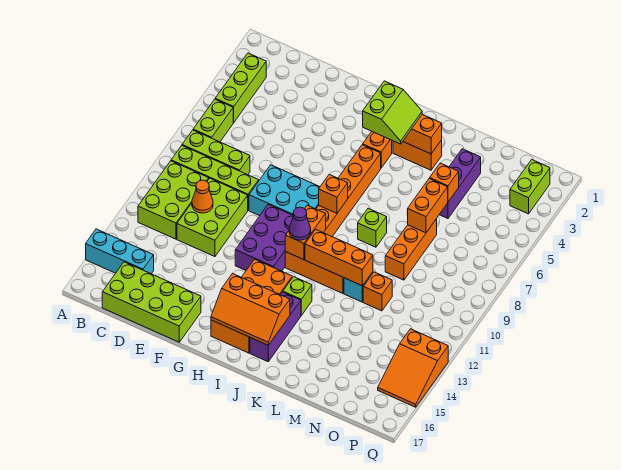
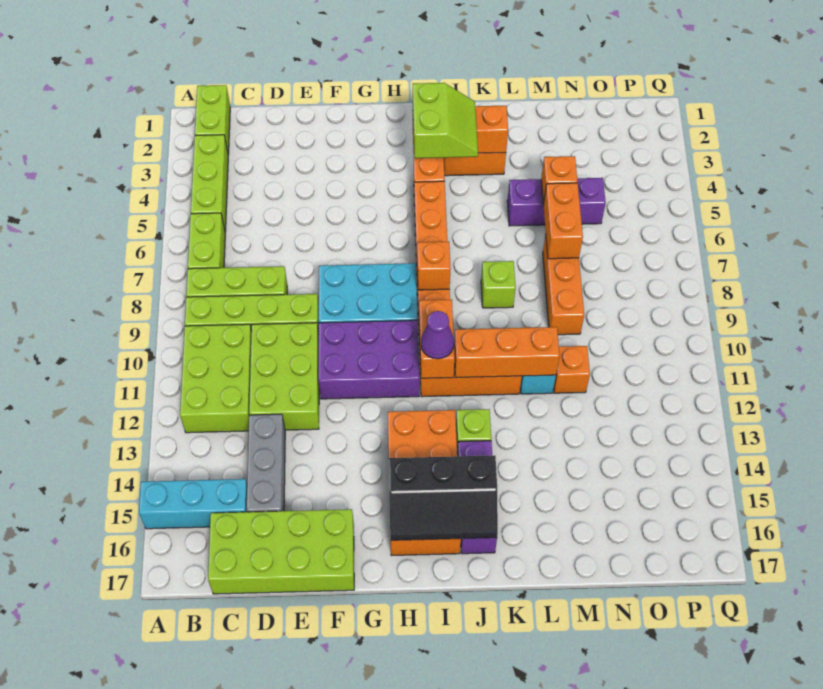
orange cone D11 level 2 -> none
none -> grey brick D13:D15 level 1
purple brick G10:H12 level 1 -> purple brick F10:H11 level 1
orange slope H15:J16 level 2 top 15 -> black slope H15:J16 level 2 top 15
purple brick M3:M5 level 1 -> purple brick L5:N5 level 1
lime brick P2:P3 level 1 -> lime brick B1:B2 level 1
orange slope P13:Q15 level 1 top 13 -> none

